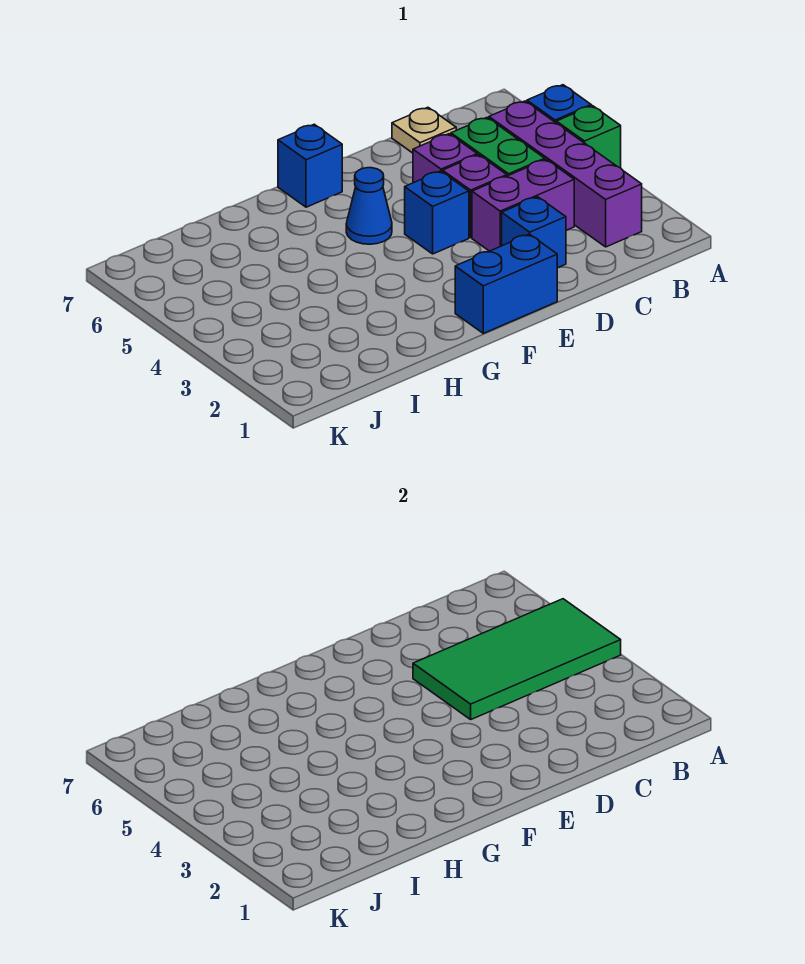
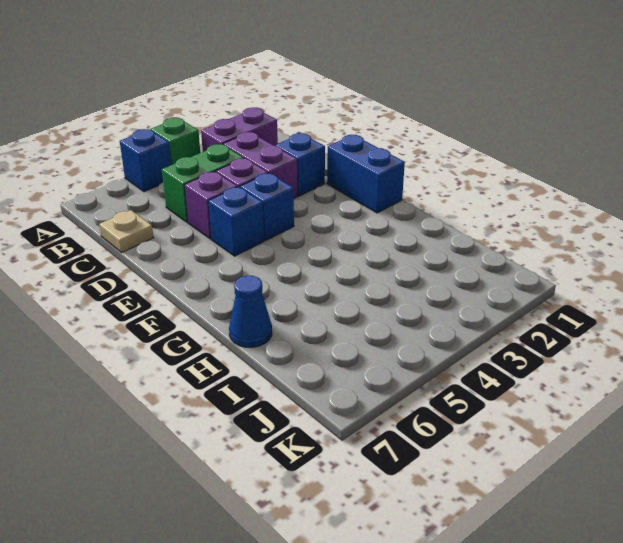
green tile A4:D5 level 2 -> none
purple brick B2:B5 level 1 -> purple brick B2:B3 level 1
blue cone F5 level 1 -> blue cone H7 level 1
blue brick F7 level 1 -> blue brick E5 level 1

